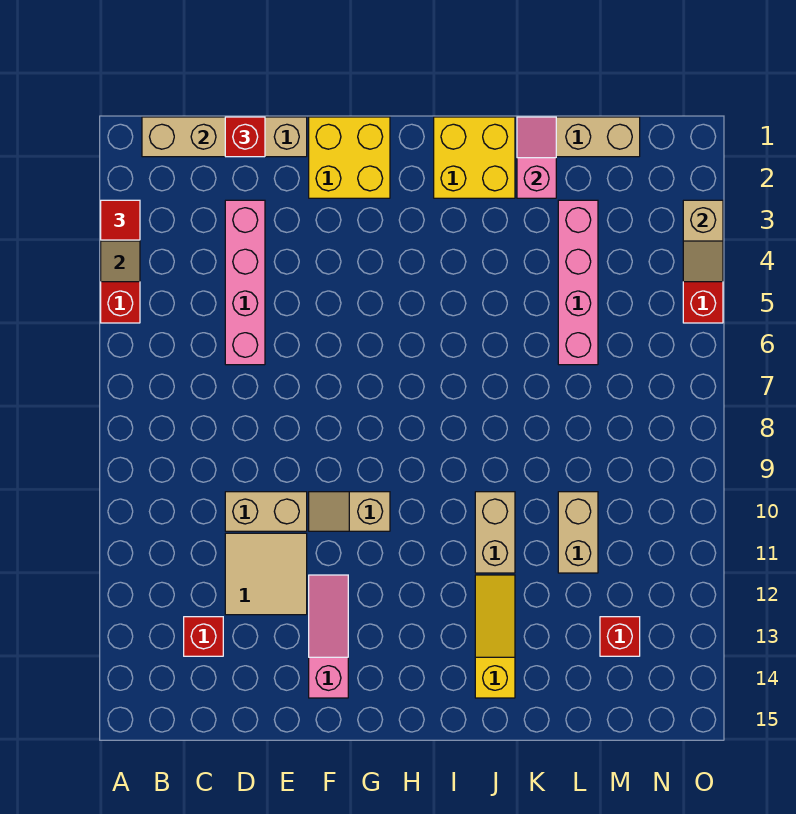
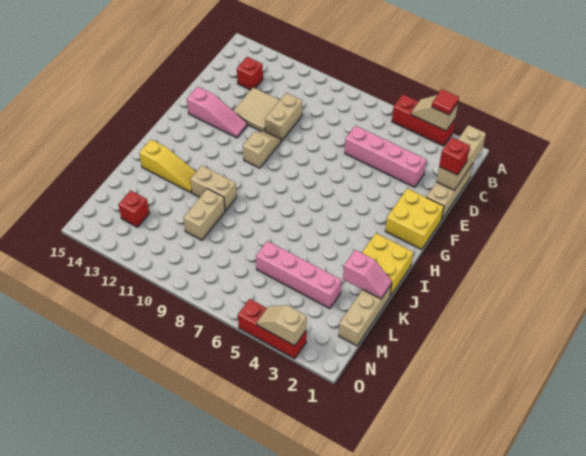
tan brick L10:L11 level 1 -> tan brick K10:L10 level 1

